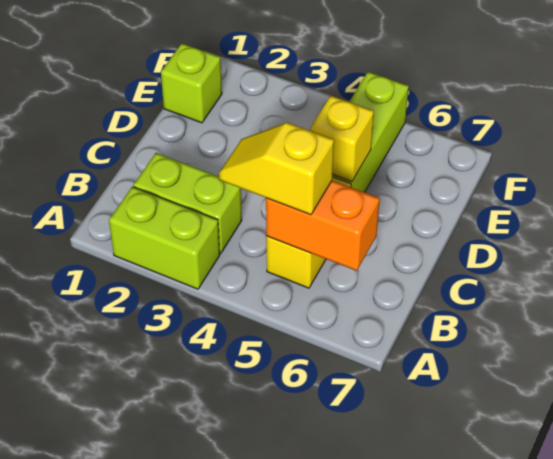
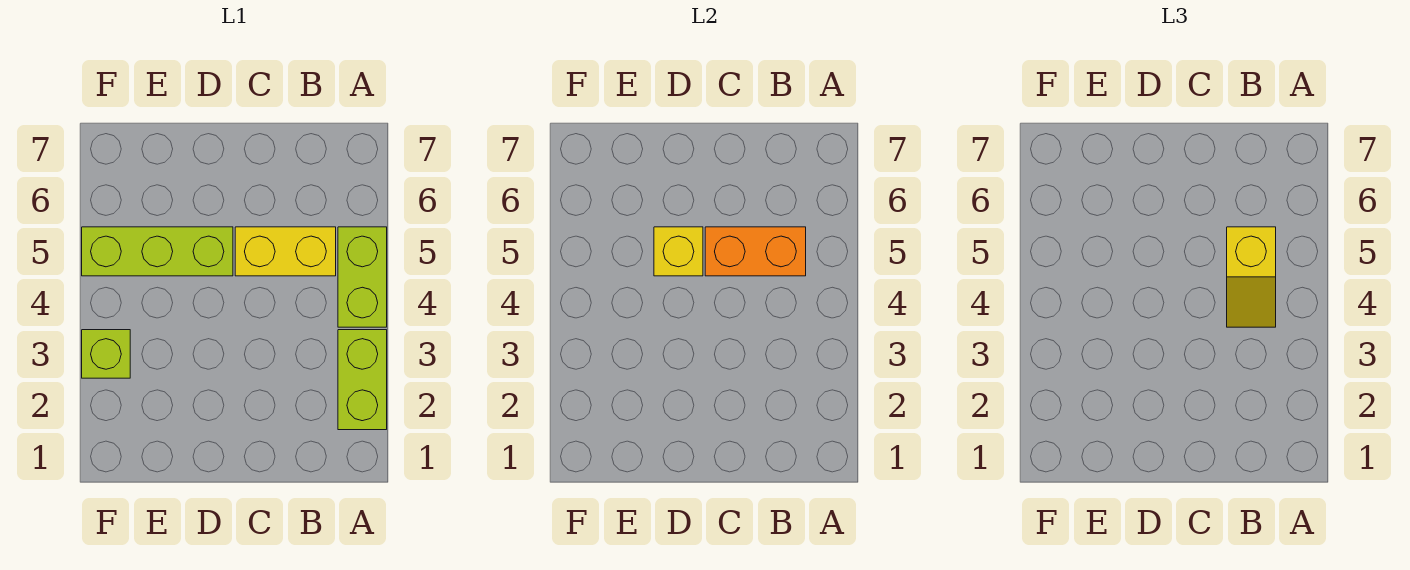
lime brick B2:B3 level 1 -> lime brick A4:A5 level 1
orange brick B5:B6 level 2 -> orange brick B5:C5 level 2
lime brick E1 level 1 -> lime brick F3 level 1

